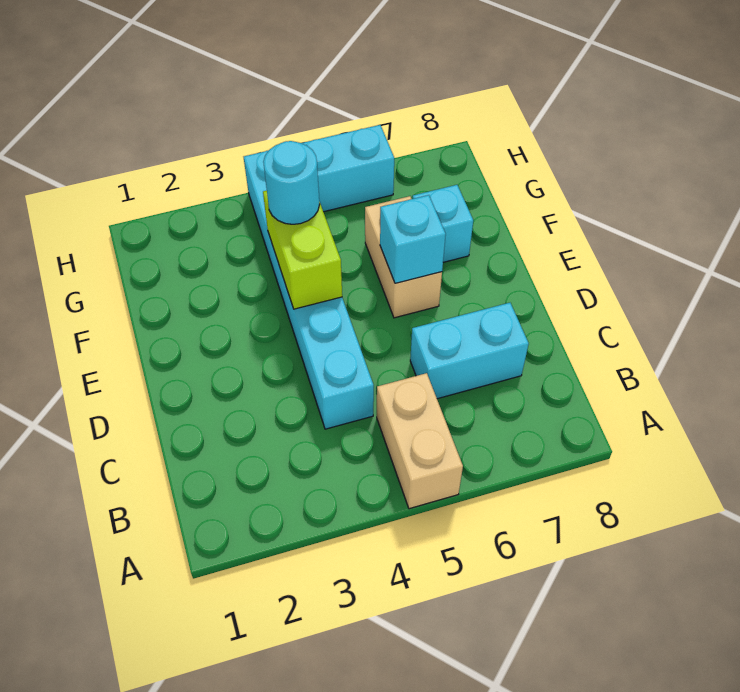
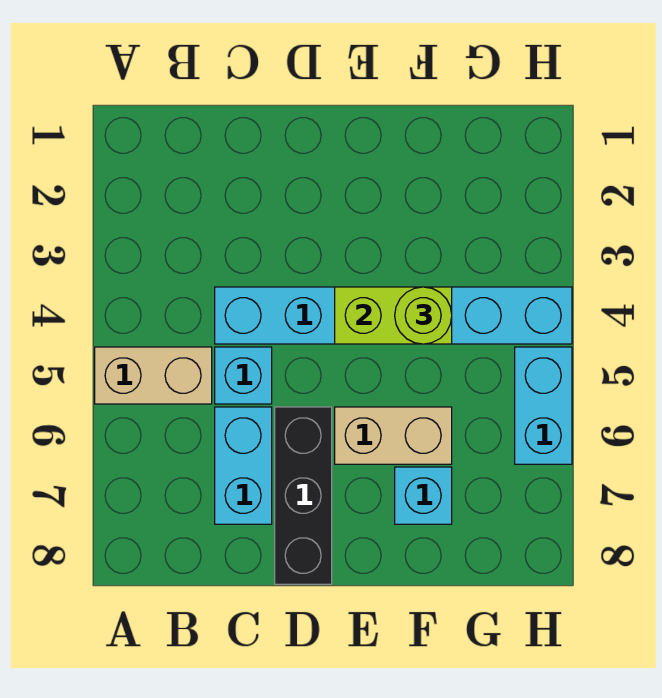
none -> black brick D6:D8 level 1
cyan brick E6 level 2 -> cyan brick C5 level 1
cyan round brick F4 level 3 -> lime round brick F4 level 3

